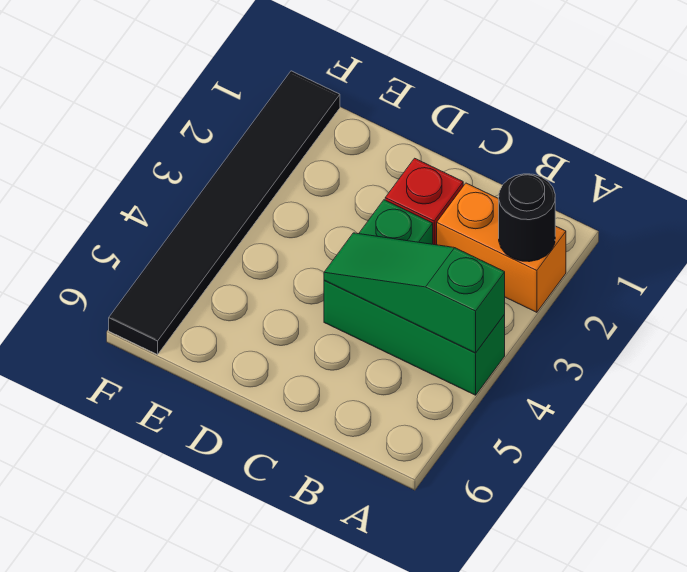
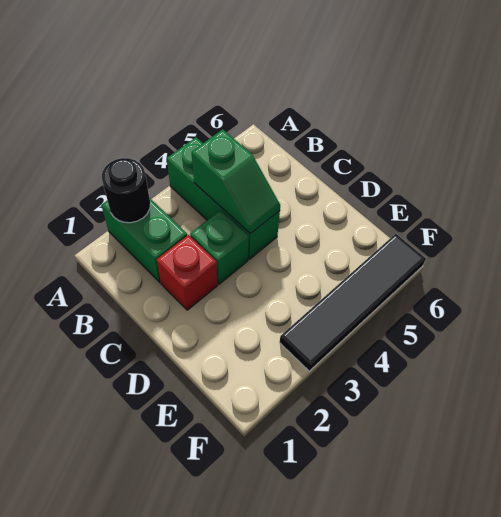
orange brick A2:B2 level 1 -> green brick A2:B2 level 1
green slope A4:C4 level 2 top A -> green slope B4:C4 level 2 top B
black tile F1:F6 level 1 -> black tile F3:F6 level 1

